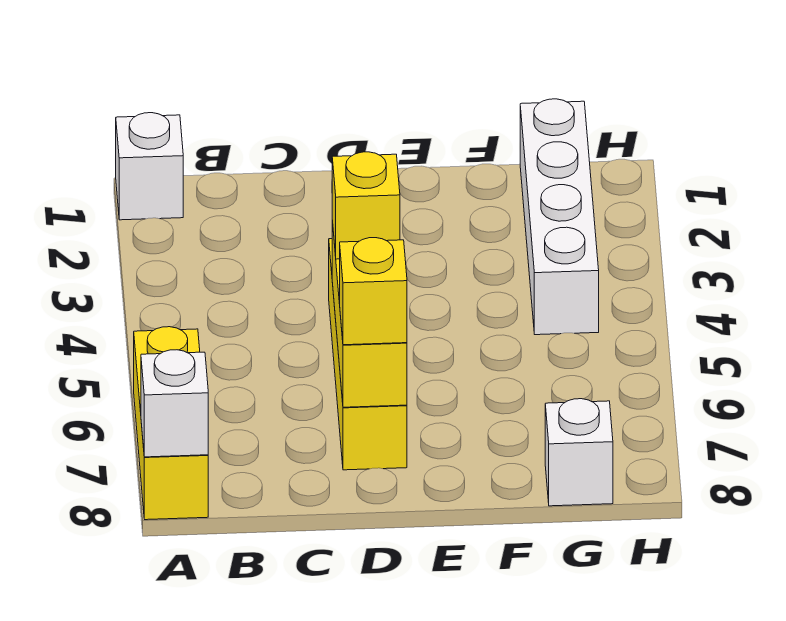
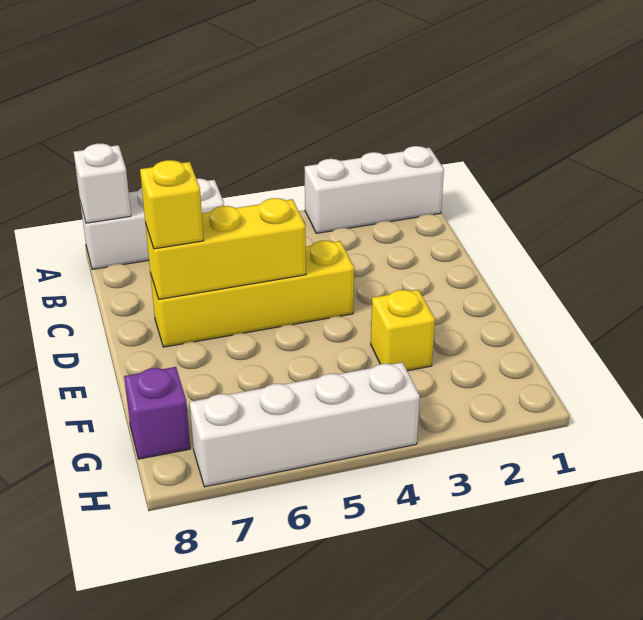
white brick A1 level 1 -> white brick A1:A3 level 1
yellow brick A6:A8 level 1 -> white brick A6:A8 level 1
yellow brick D5 level 3 -> yellow brick F3 level 1
white brick G1:G4 level 1 -> white brick H4:H7 level 1
white brick G8 level 1 -> purple brick G8 level 1

